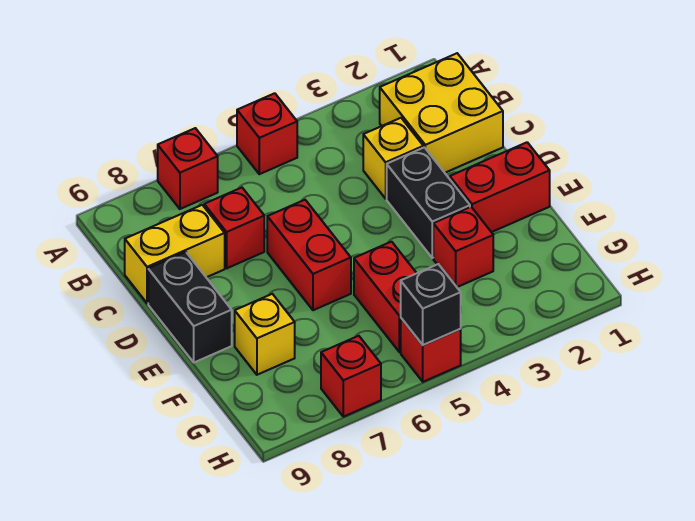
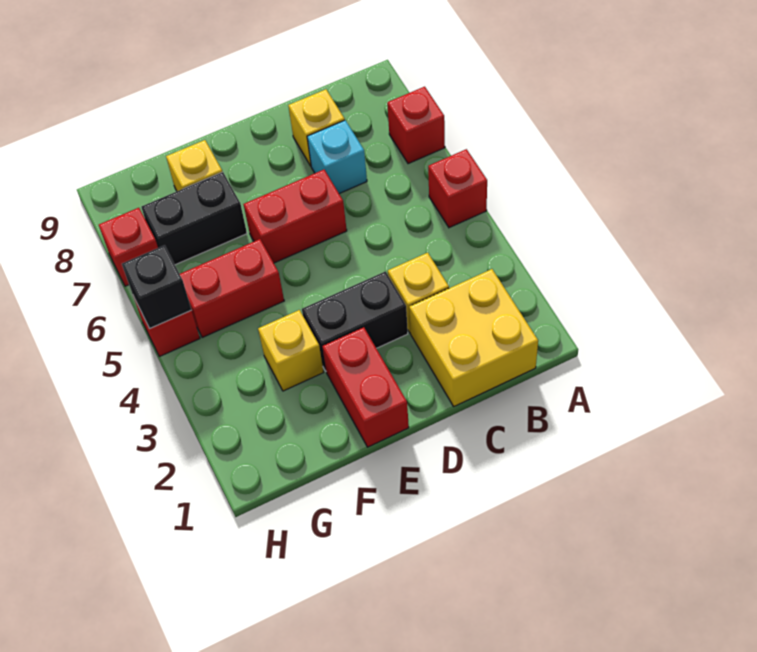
red brick C7 level 1 -> cyan brick C7 level 1
yellow brick C8:C9 level 1 -> yellow brick C8 level 1
black brick D9:E9 level 1 -> black brick F7:G7 level 1
red brick F3 level 1 -> yellow brick F3 level 1

